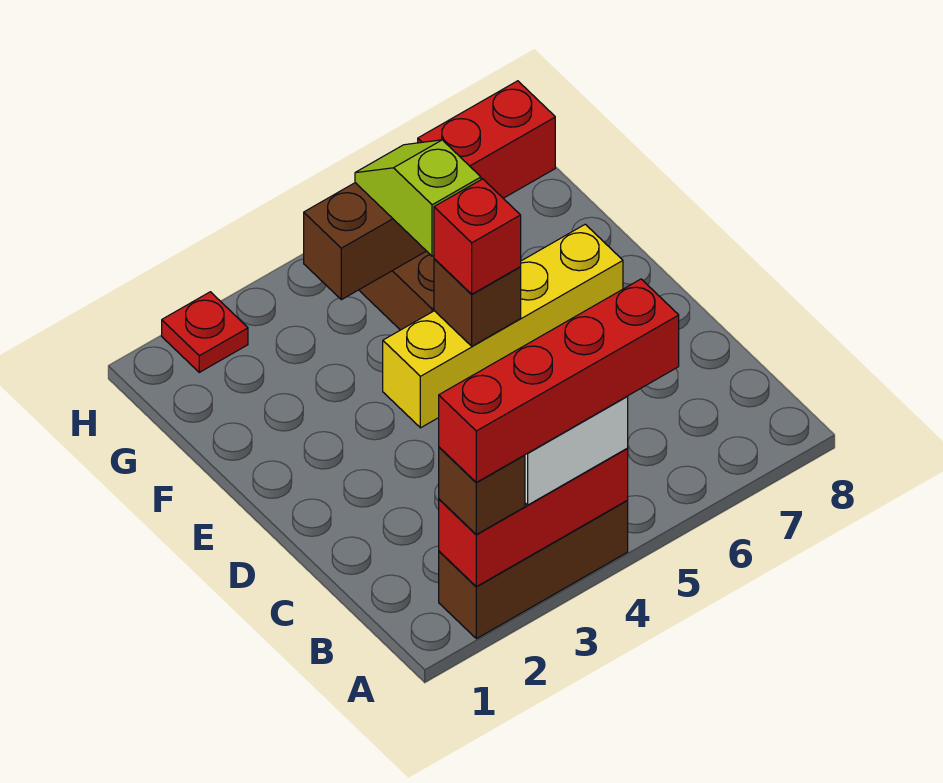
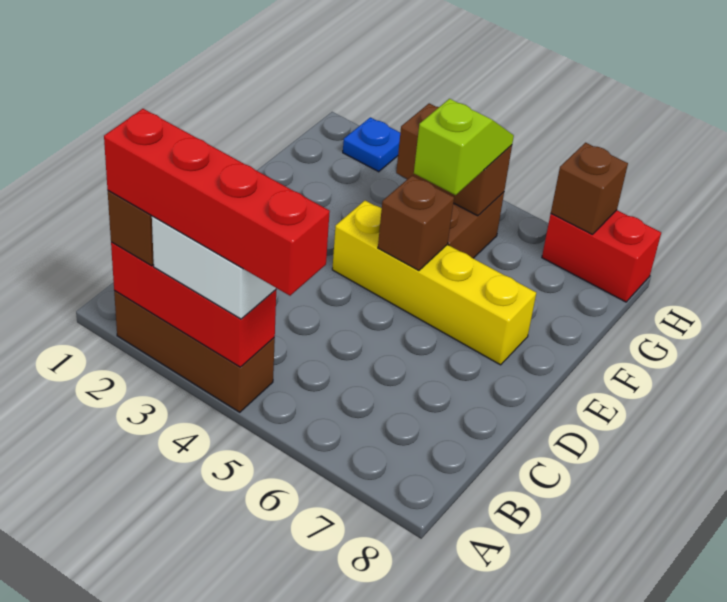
red brick E5 level 3 -> none
red plate H2 level 1 -> blue plate H2 level 1
none -> brown brick H7 level 2

